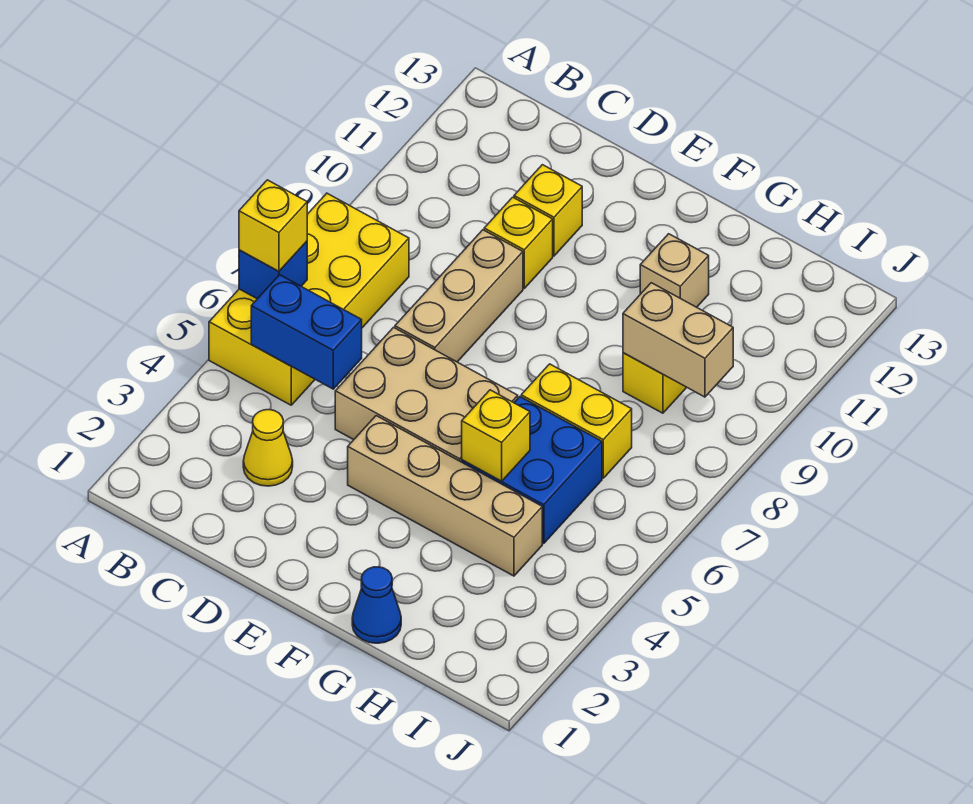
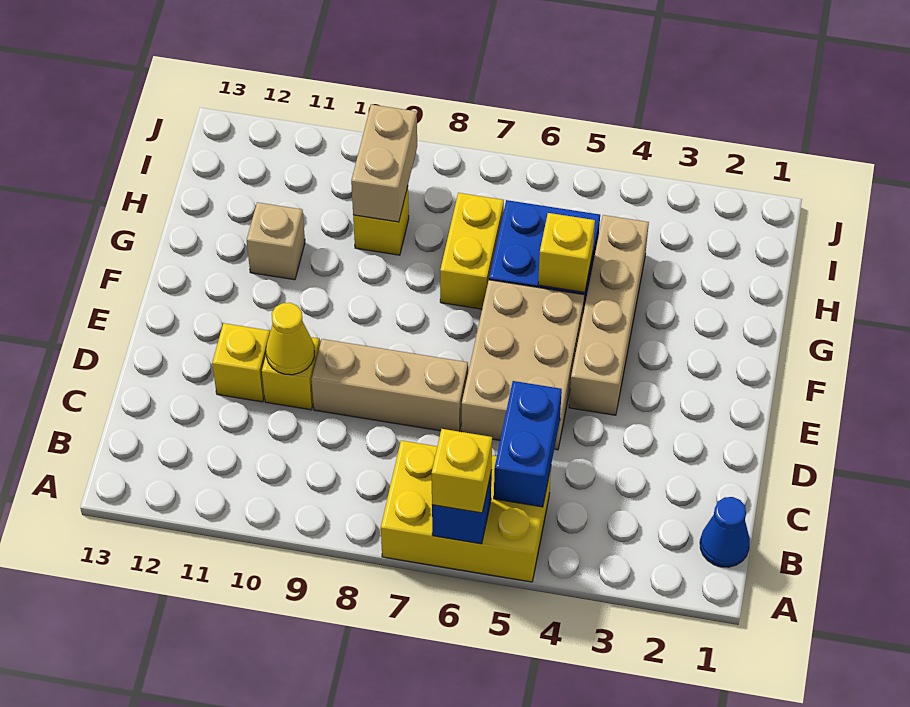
yellow brick A5:B8 level 1 -> yellow brick A5:B7 level 1
yellow cone C3 level 1 -> yellow cone D10 level 2
blue cone G1 level 1 -> blue cone B1 level 1

